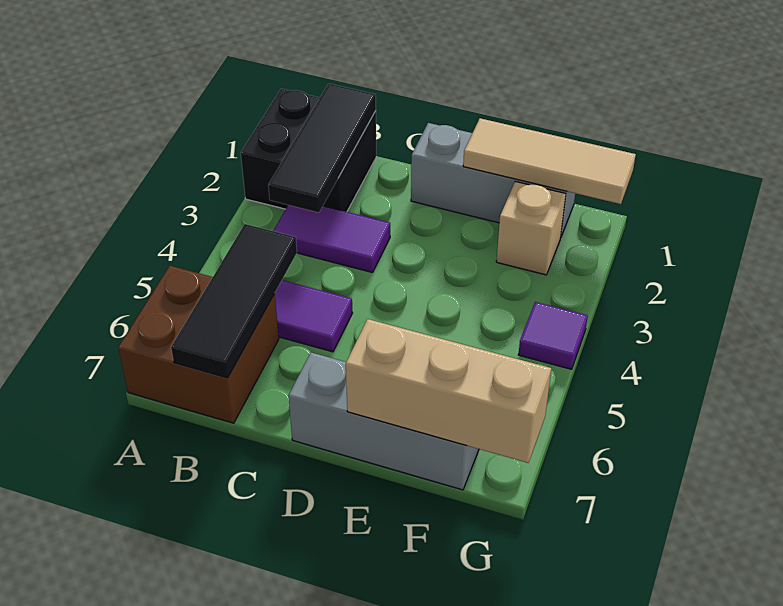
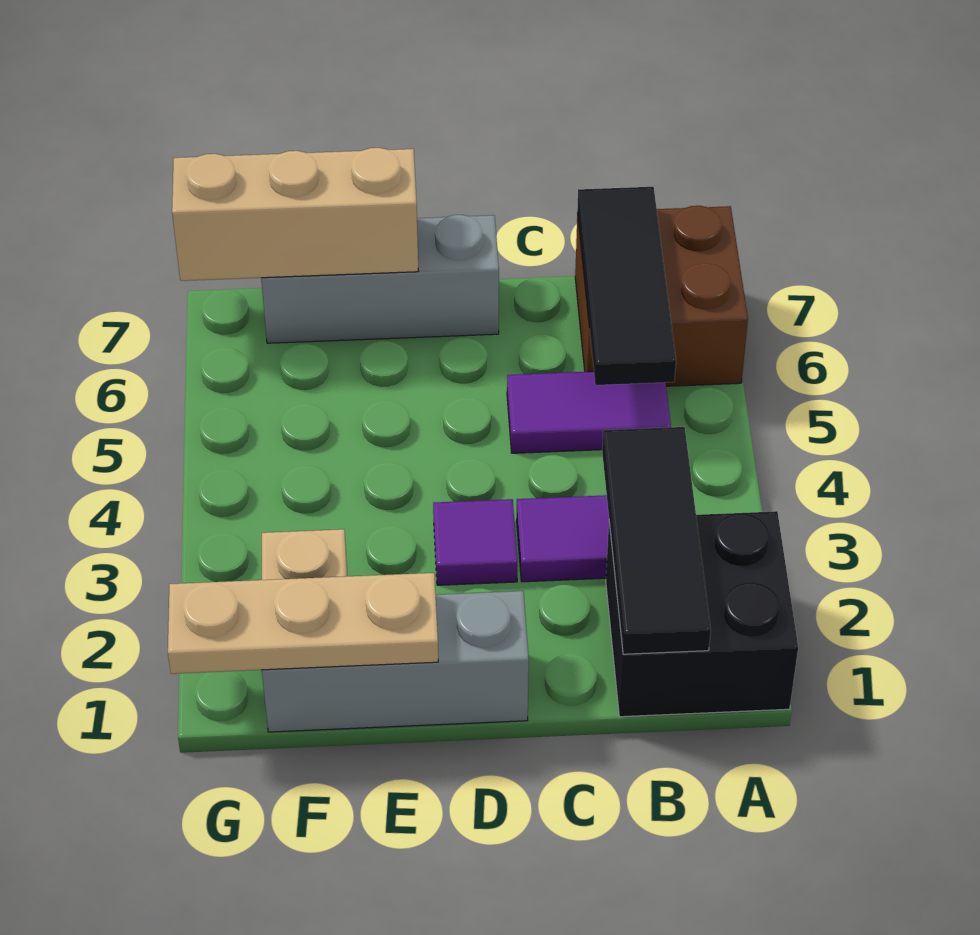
tan tile E1:G1 level 2 -> tan plate E1:G1 level 2
purple tile G4 level 1 -> purple tile D3 level 1

